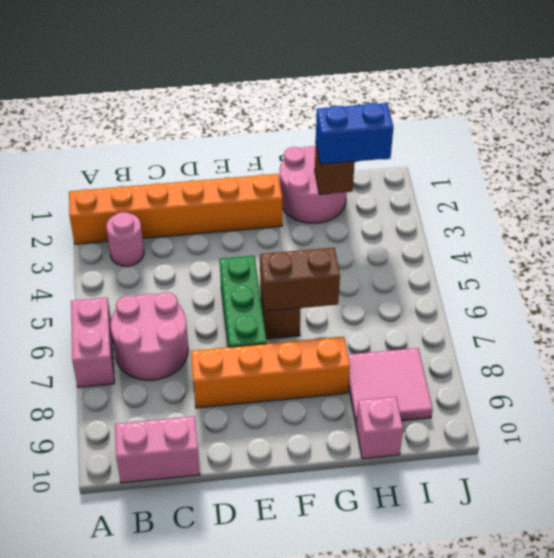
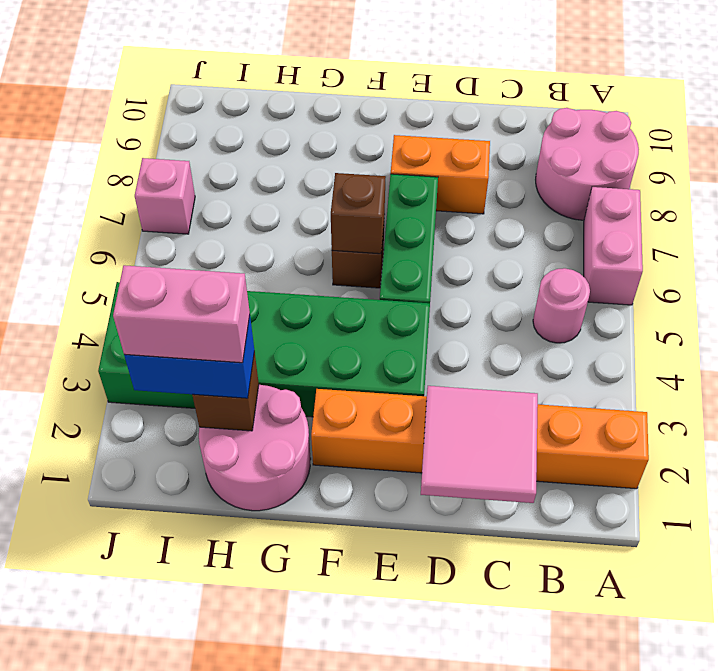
pink round brick B3 level 1 -> pink round brick B5 level 1
pink round brick B6:C7 level 1 -> pink round brick A8:B9 level 1
pink brick B10:C10 level 1 -> pink brick H2:I2 level 4
orange brick D8:G8 level 1 -> orange brick D8:E8 level 1
none -> green brick E3:J4 level 1
brown brick F6:G6 level 2 -> brown brick F6 level 2
pink tile H8:I9 level 1 -> pink tile C1:D2 level 2
pink brick H10 level 1 -> pink brick J7 level 1

